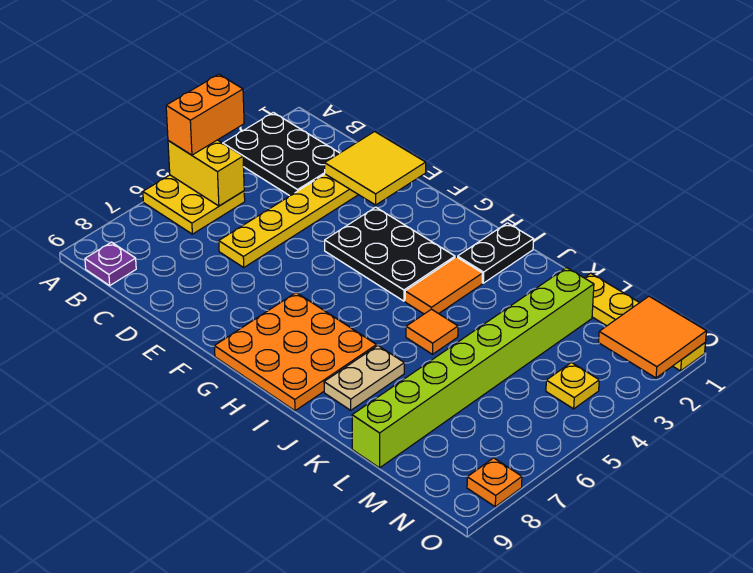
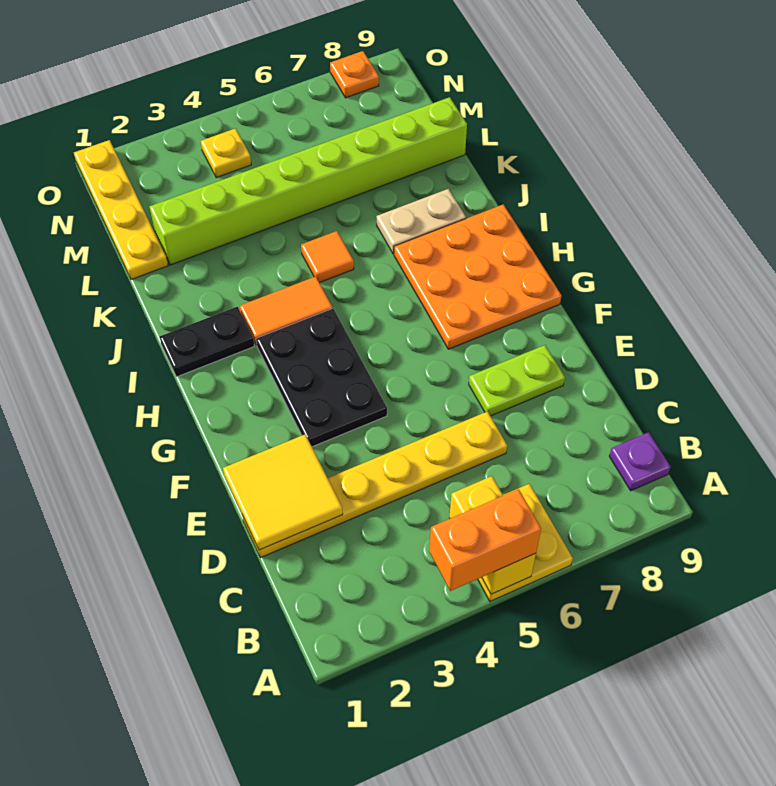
black plate A2:C3 level 1 -> none
none -> lime plate E7:E8 level 1
orange tile N1:O2 level 2 -> none

